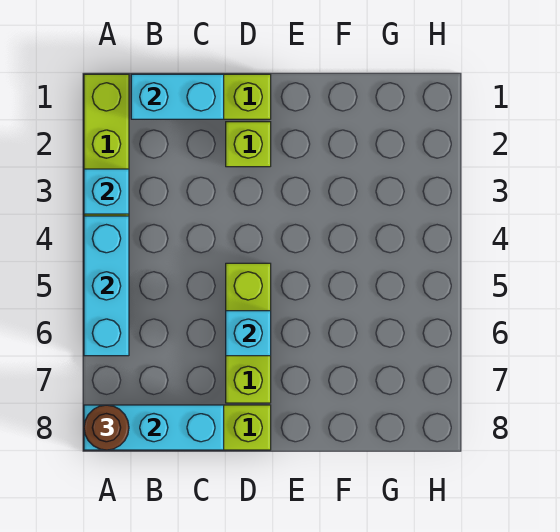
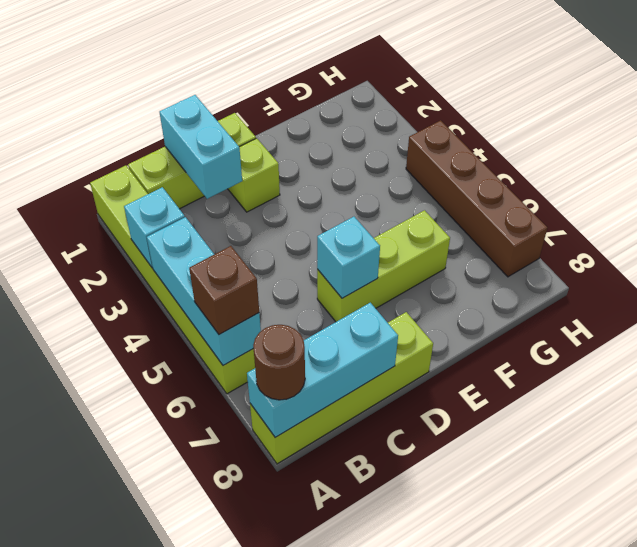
none -> brown brick A6 level 3
cyan brick B1:C1 level 2 -> cyan brick C1:C2 level 2
lime brick D5:D7 level 1 -> lime brick D6:F6 level 1
none -> brown brick H4:H7 level 1

